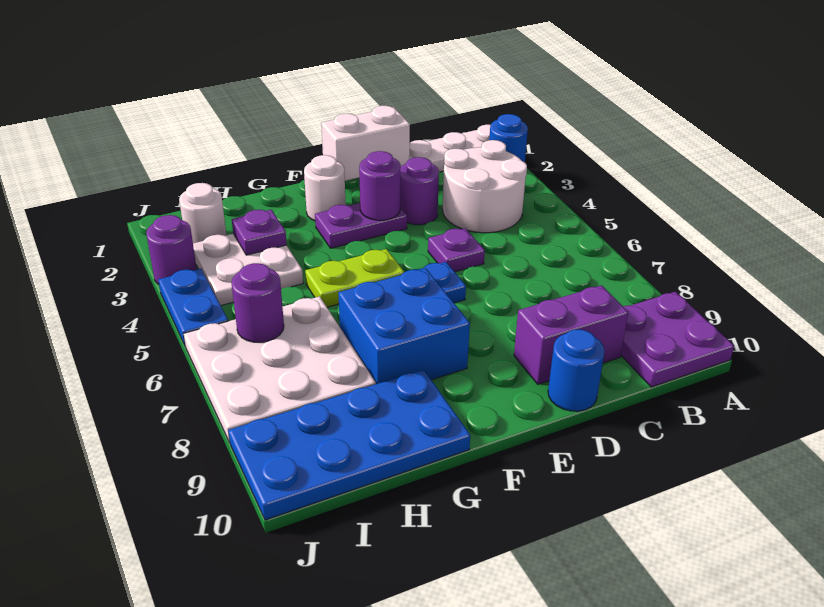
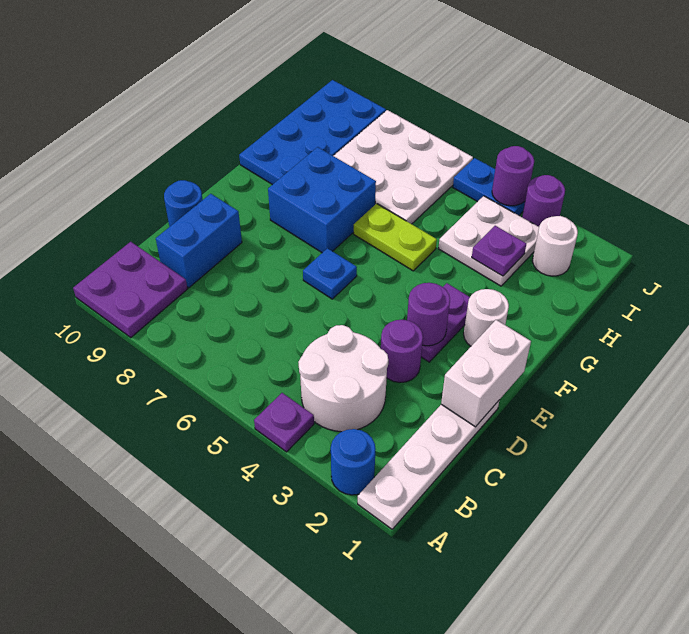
purple brick C9:D9 level 1 -> blue brick C9:D9 level 1
purple plate D5 level 1 -> purple plate A4 level 1
lime plate F5:G5 level 1 -> lime plate G5:G6 level 1
purple round brick I6 level 2 -> purple round brick J4 level 2

